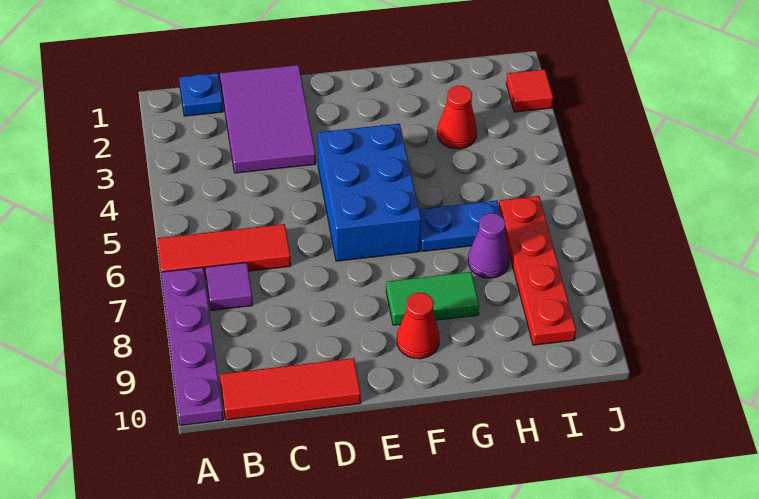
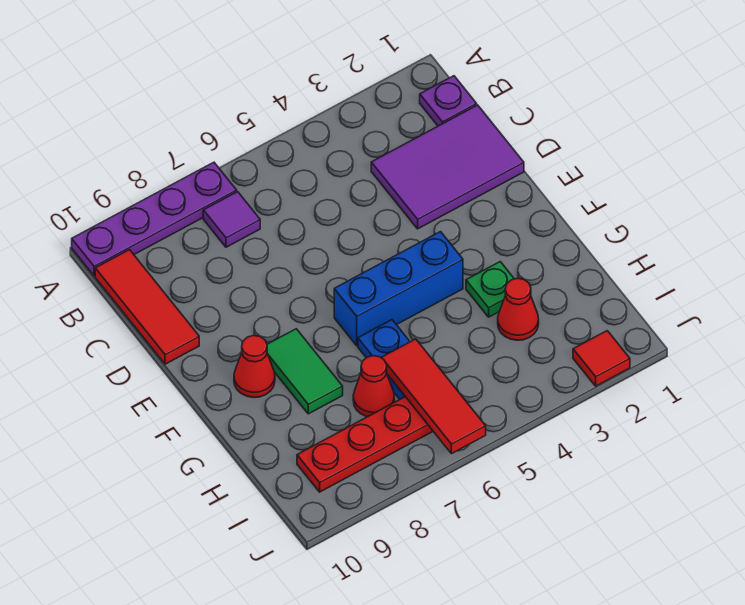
red tile A6:C6 level 1 -> red tile H6:J6 level 2
blue plate B1 level 1 -> purple plate B1 level 1
blue brick E4:F6 level 1 -> blue brick F4:F6 level 1
none -> green plate G3 level 1
purple cone H7 level 1 -> red cone H7 level 1

